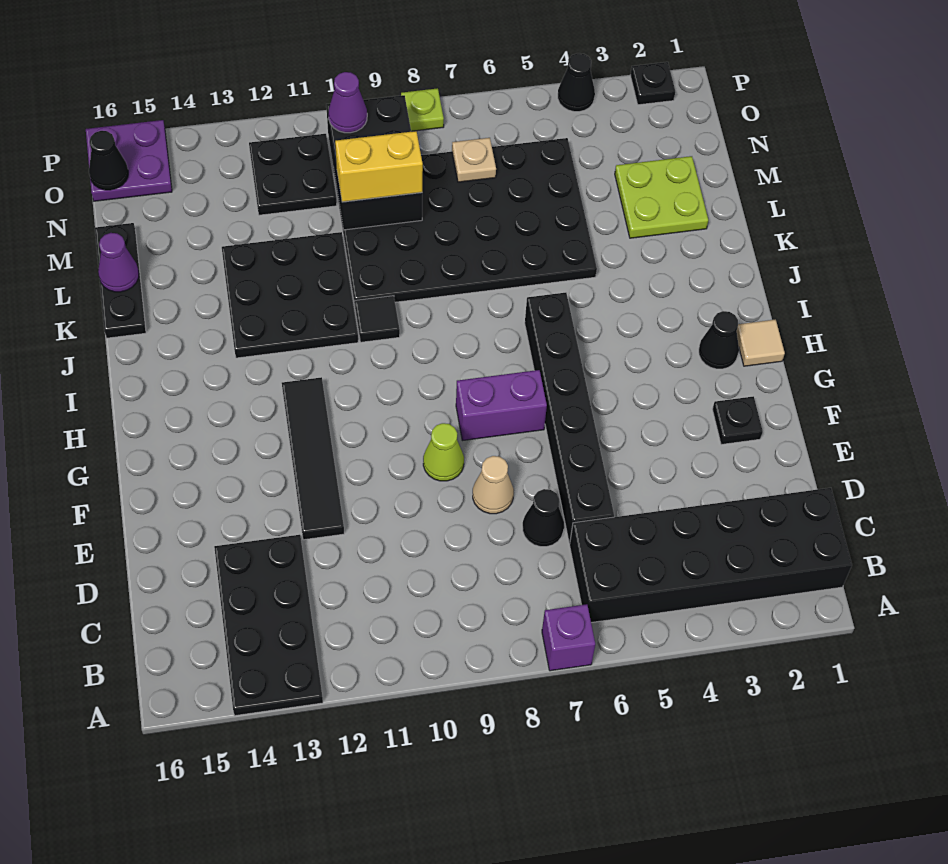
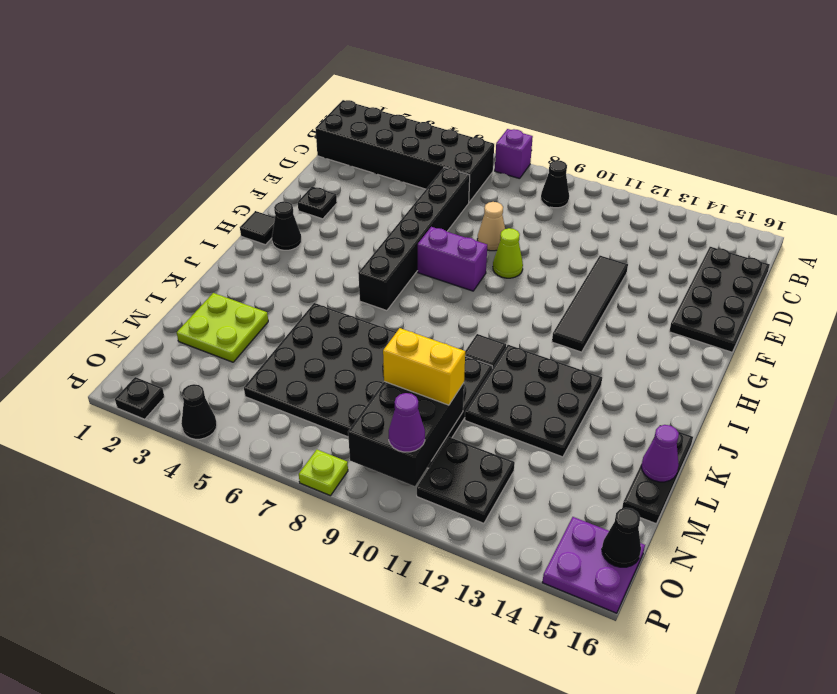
black plate A13:D14 level 1 -> black plate C15:F16 level 1
black cone D7 level 1 -> black cone B9 level 1
tan tile H1 level 1 -> black tile H1 level 1
tan plate N7 level 2 -> none

